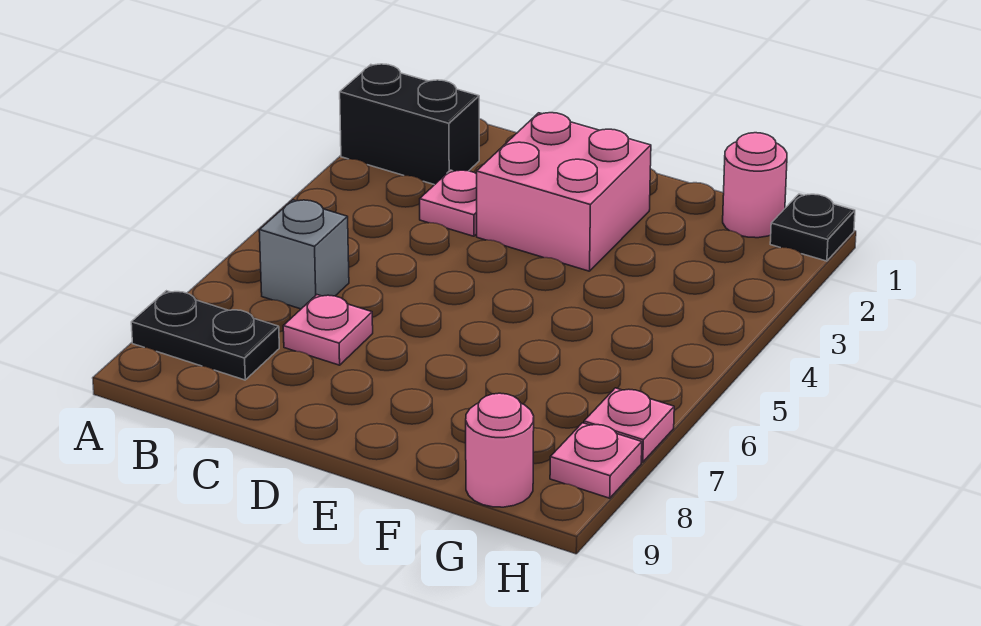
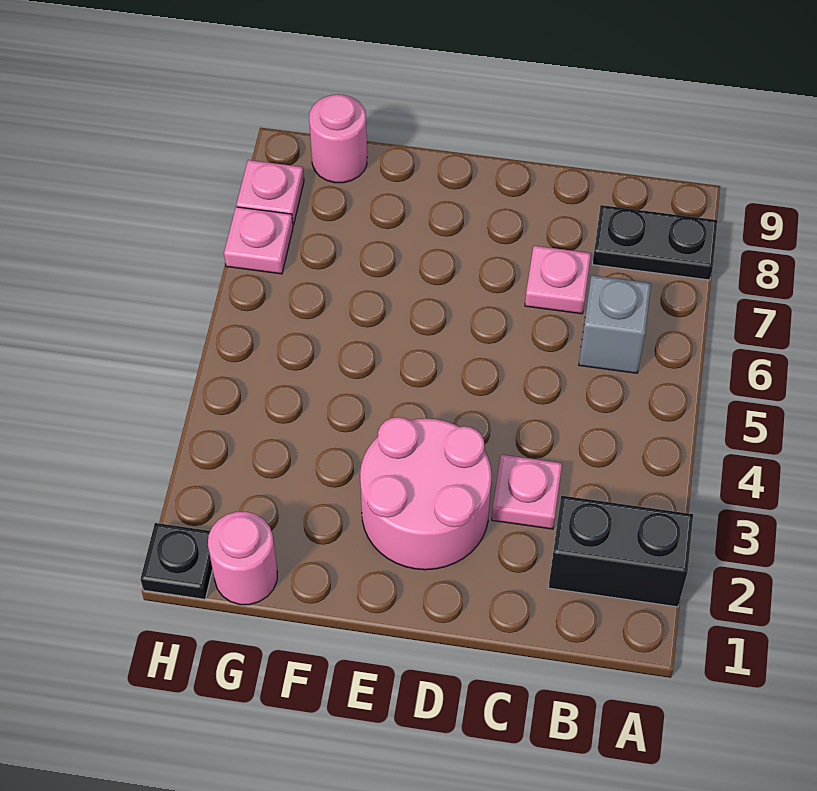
pink brick D2:E3 level 1 -> pink round brick D2:E3 level 1

